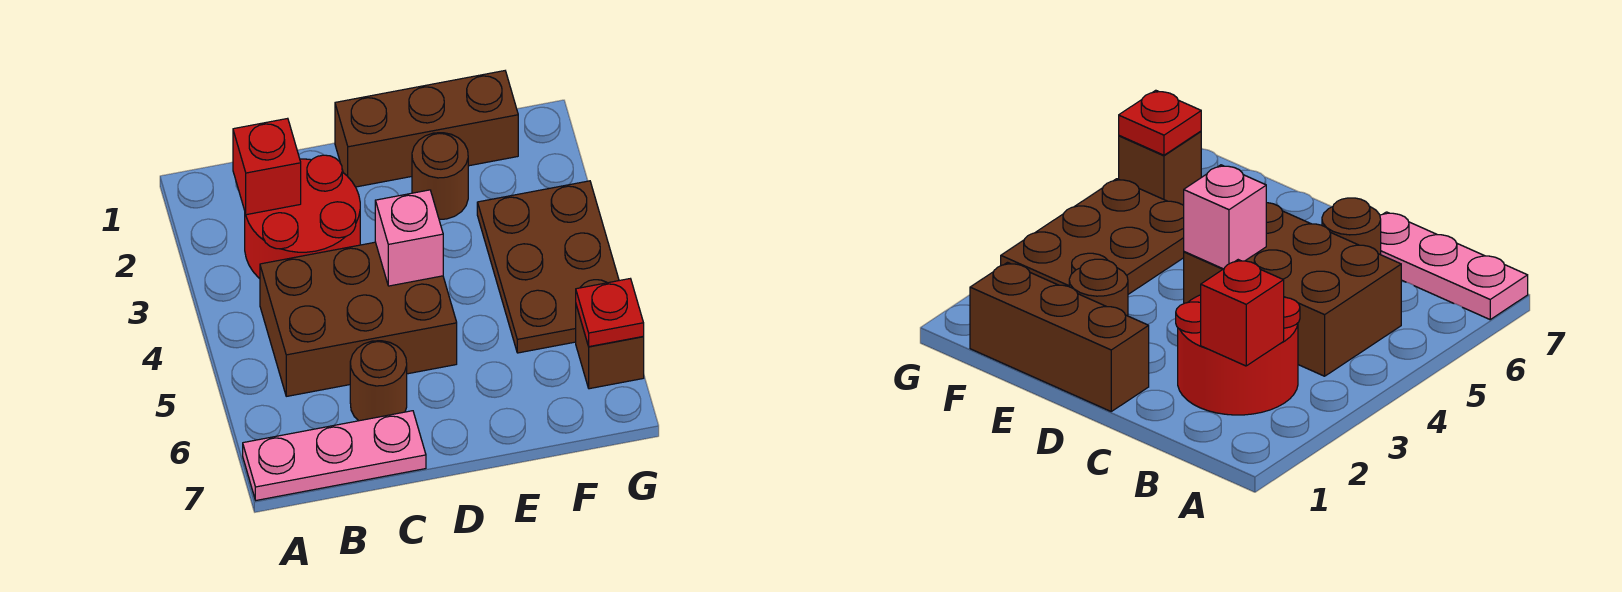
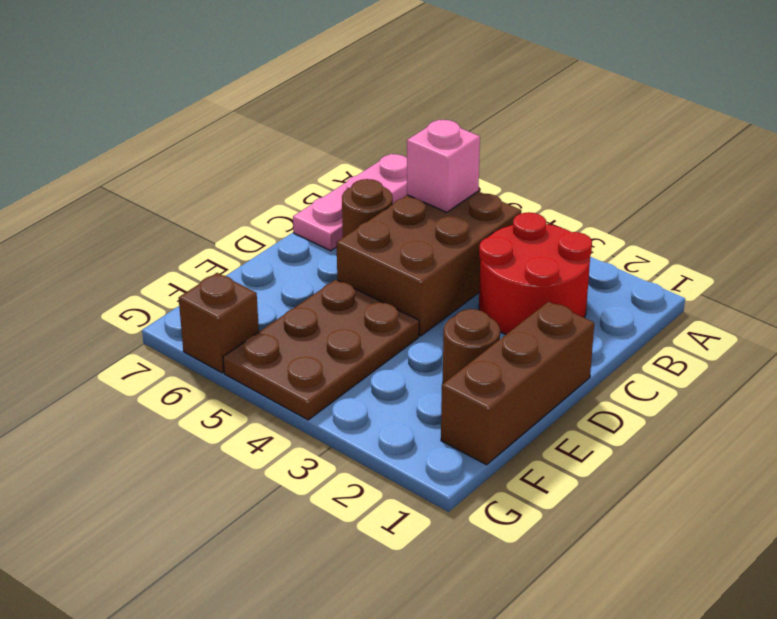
red brick B2 level 2 -> none
pink brick D4 level 2 -> pink brick B5 level 2
brown plate F3:G5 level 1 -> brown plate E4:G5 level 1
red plate G6 level 2 -> none

